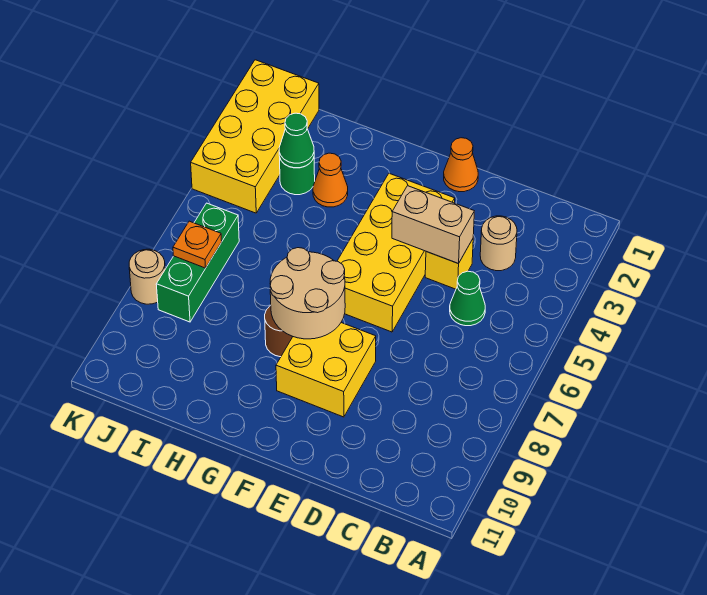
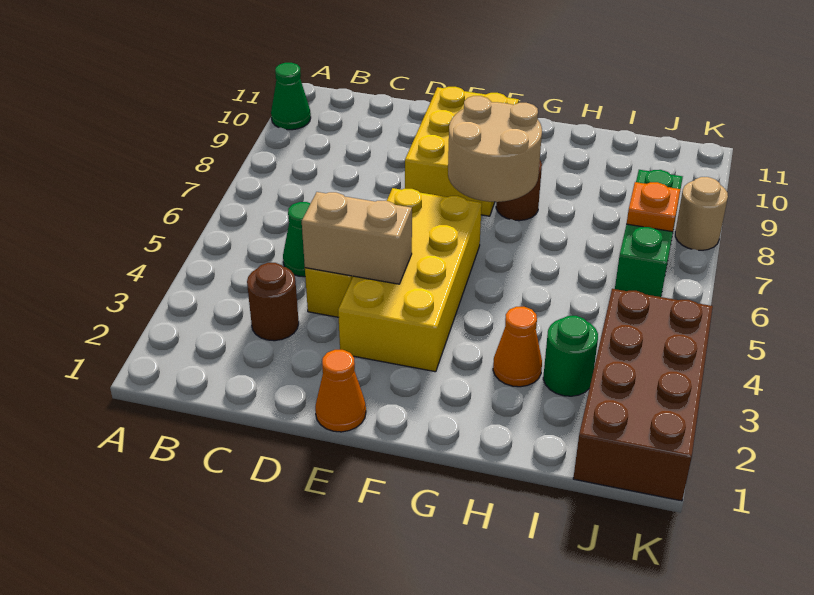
tan round brick C3 level 1 -> brown round brick C3 level 1
yellow brick E8:F9 level 1 -> yellow brick E8:F10 level 1
green cone I3 level 2 -> green cone A10 level 1
yellow brick J1:K4 level 1 -> brown brick J1:K4 level 1

